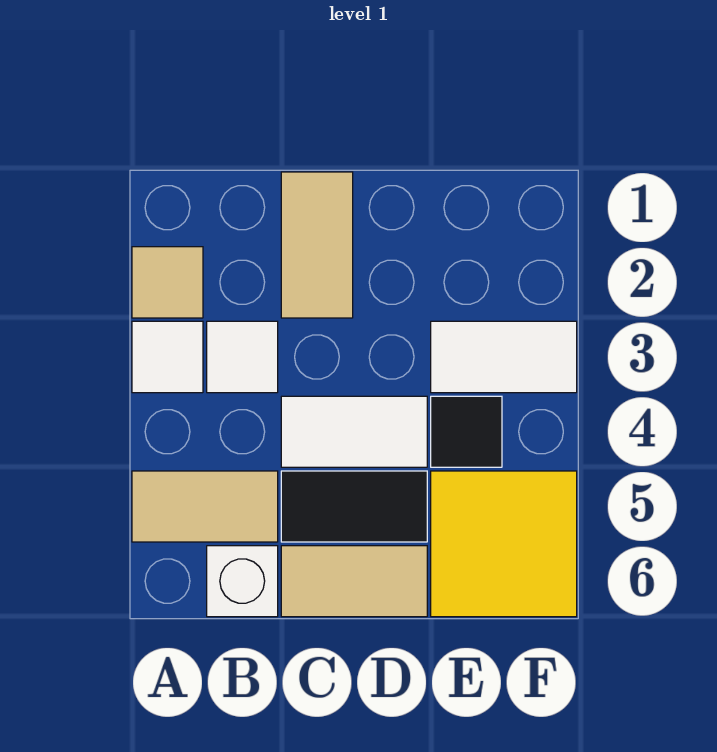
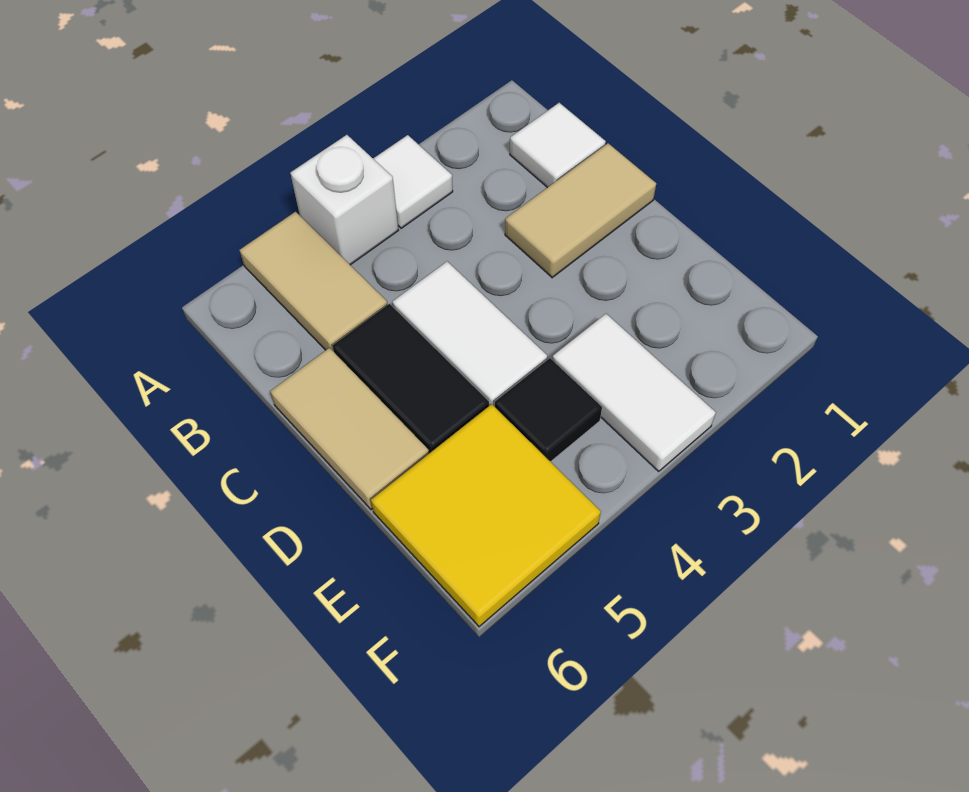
tan tile A2 level 1 -> none
white tile B3 level 1 -> white tile B1 level 1
white brick B6 level 1 -> white brick A4 level 1

